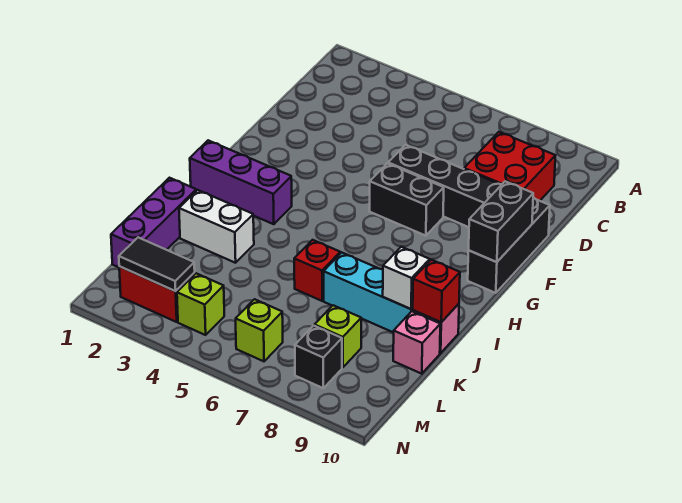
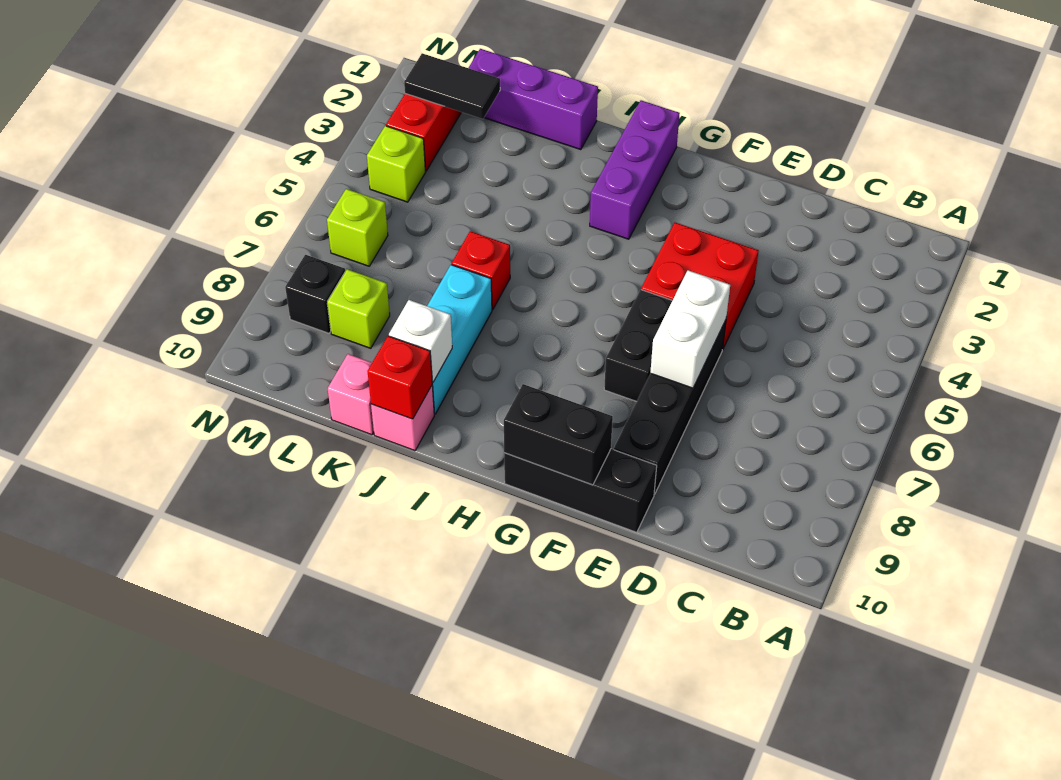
red brick C8:D9 level 1 -> red brick E4:F5 level 1
white brick J2:J3 level 1 -> white brick E6:E7 level 2
black tile M2:M3 level 2 -> black tile L2:M2 level 2

